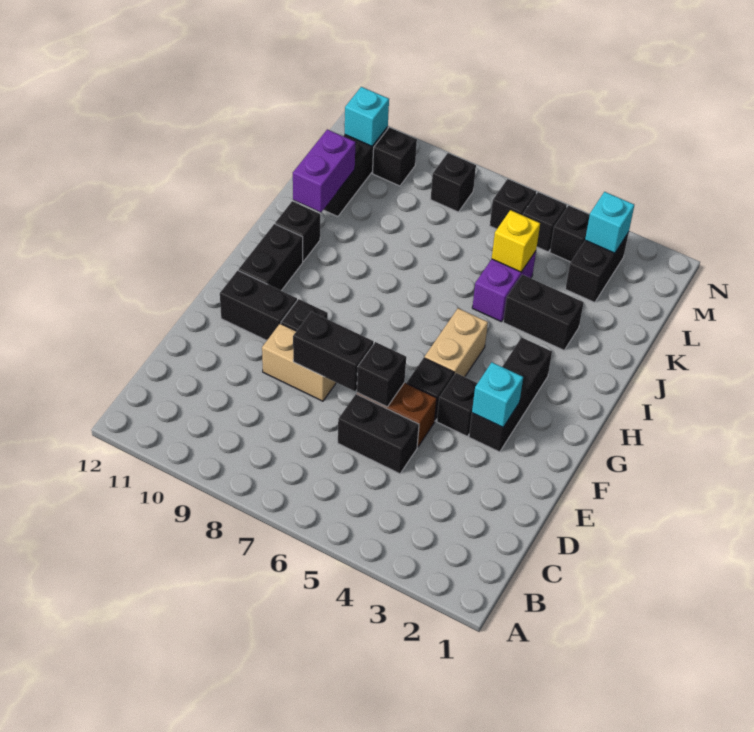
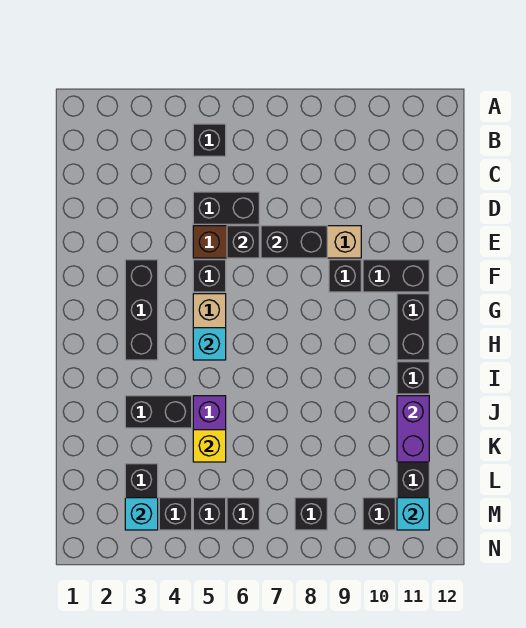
cyan brick F3 level 2 -> cyan brick H5 level 2
black brick F4 level 1 -> black brick B5 level 1

